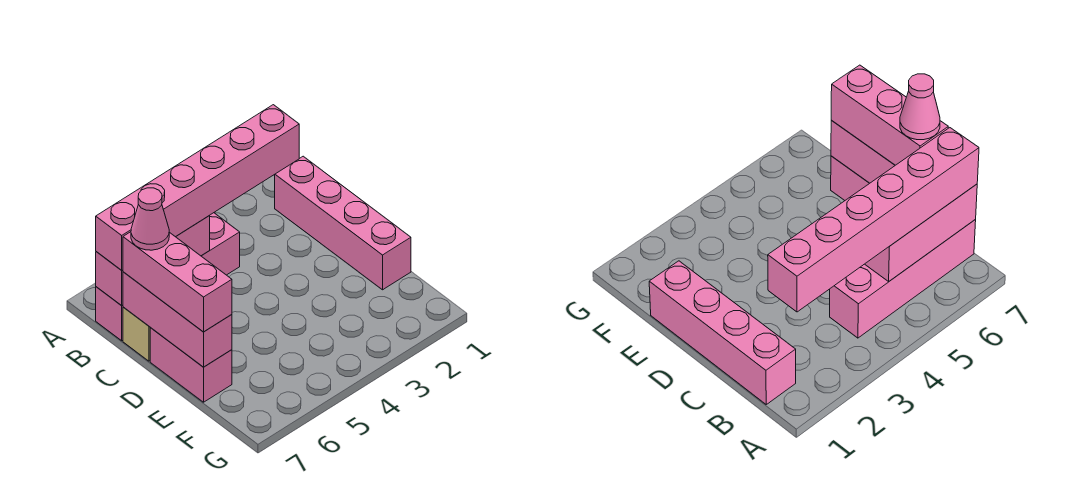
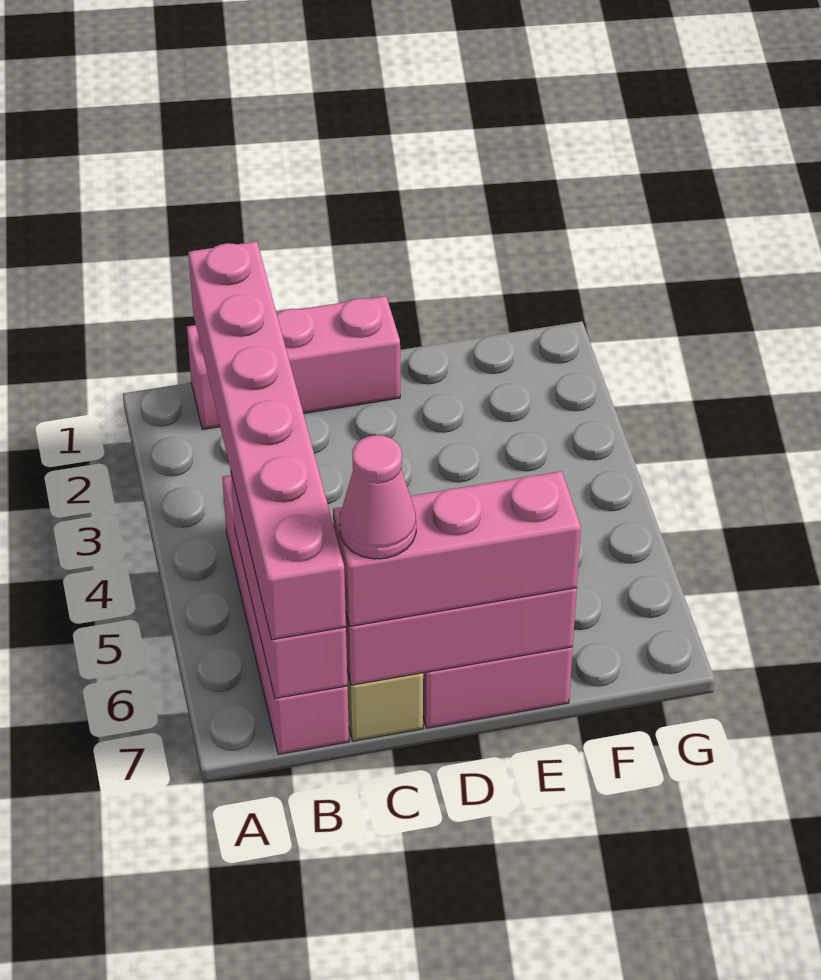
pink brick B1:E1 level 1 -> pink brick B1:D1 level 1

